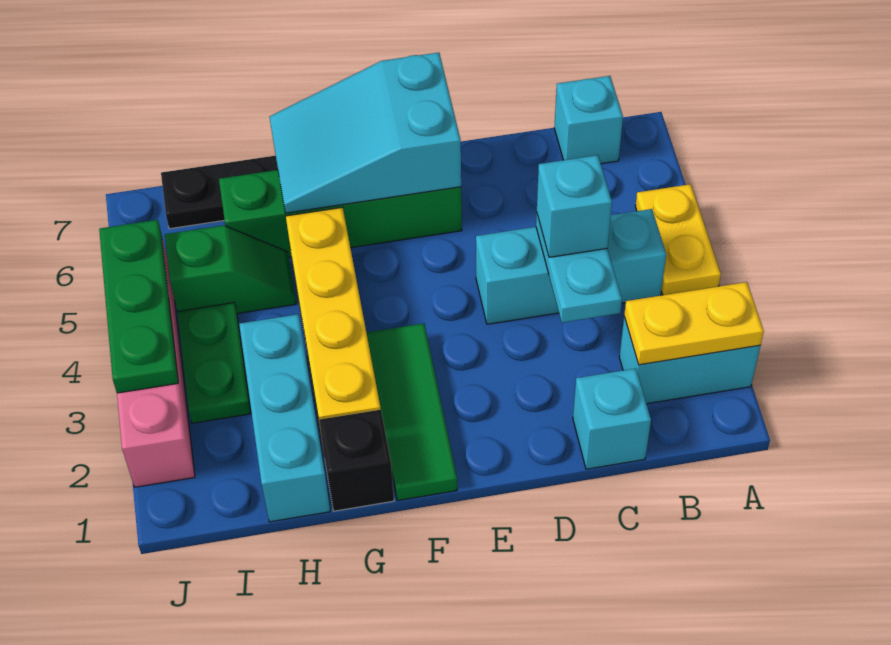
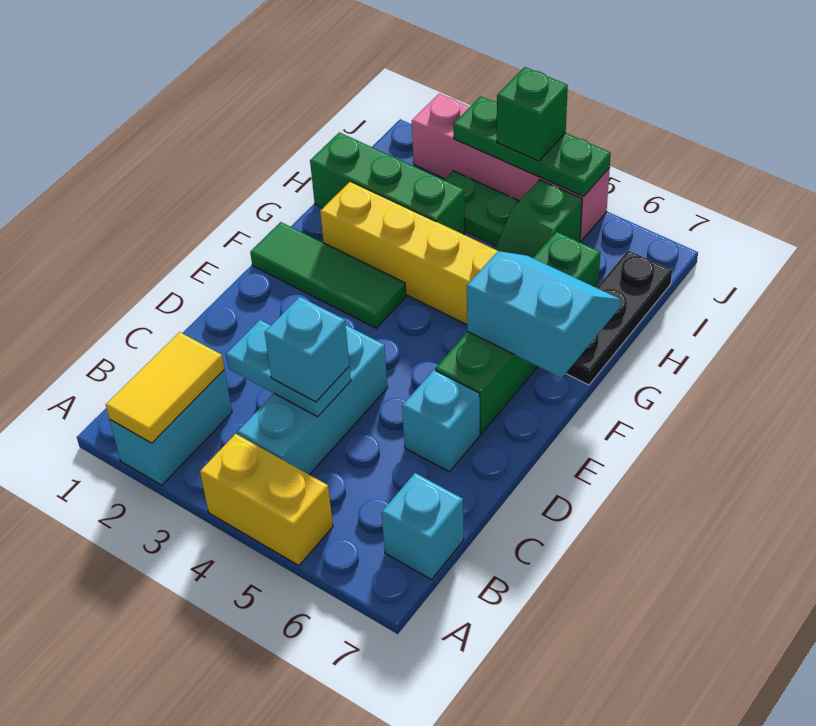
yellow plate A2:B2 level 2 -> yellow tile A2:B2 level 2
yellow plate A4:A5 level 1 -> yellow brick A4:A5 level 1
cyan brick C1 level 1 -> cyan brick D6 level 1
cyan slope E6:G7 level 2 top E -> cyan slope F6:G7 level 2 top F
black brick G1 level 1 -> none
cyan brick H1:H3 level 1 -> green brick H1:H3 level 1
none -> green brick J4 level 3

